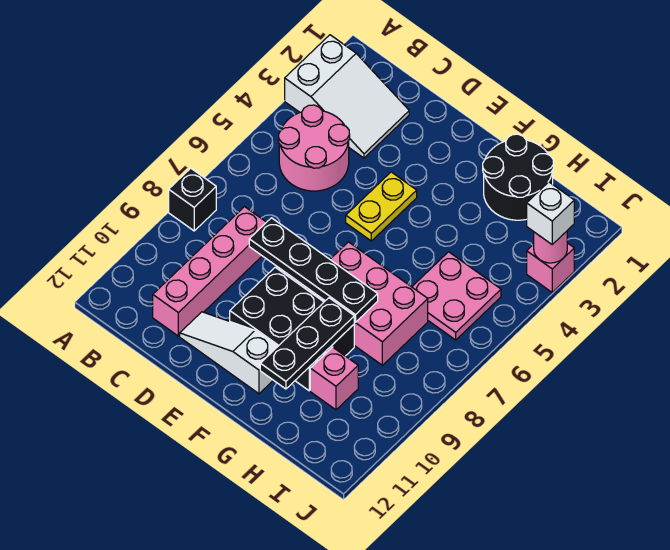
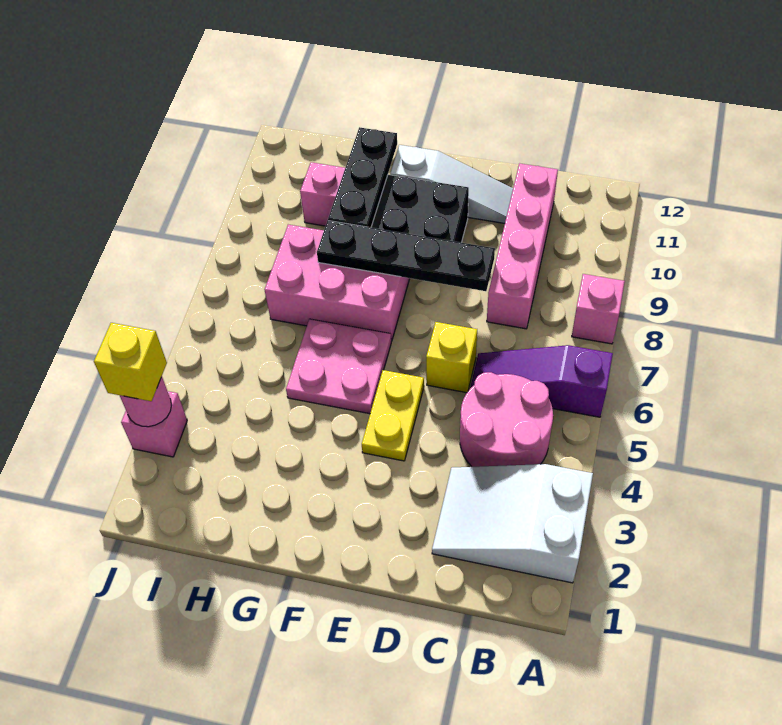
none -> purple slope A6:C6 level 1 top A
black brick A8 level 1 -> pink brick A8 level 1
none -> yellow brick D6 level 1
black round brick G1:H2 level 1 -> none
pink plate H5:I6 level 1 -> pink plate F5:G6 level 1
white brick J3 level 3 -> yellow brick J3 level 3

